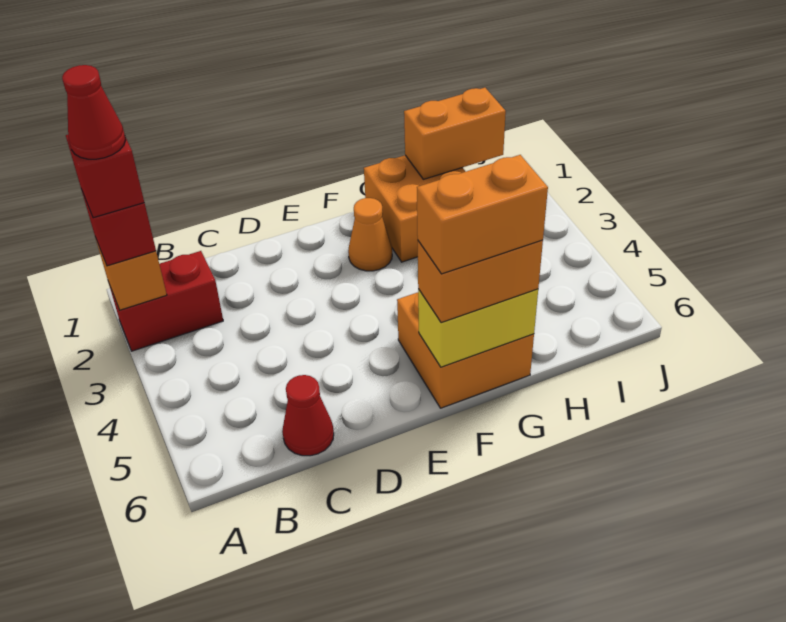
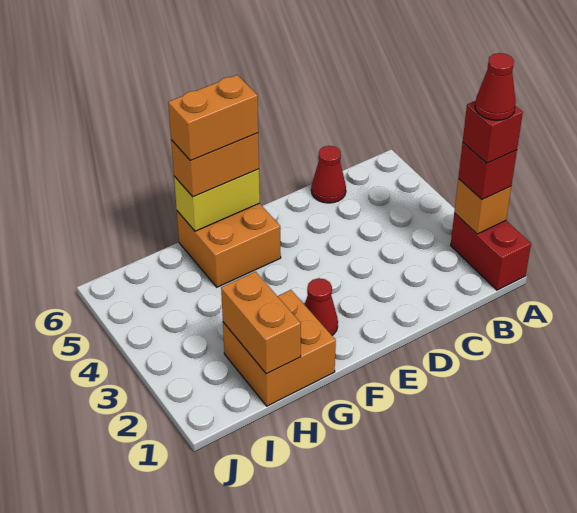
red brick A2:B2 level 1 -> red brick A1:A2 level 1
orange cone F2 level 1 -> red cone F2 level 1
orange brick H1:I1 level 2 -> orange brick H1:H2 level 2

